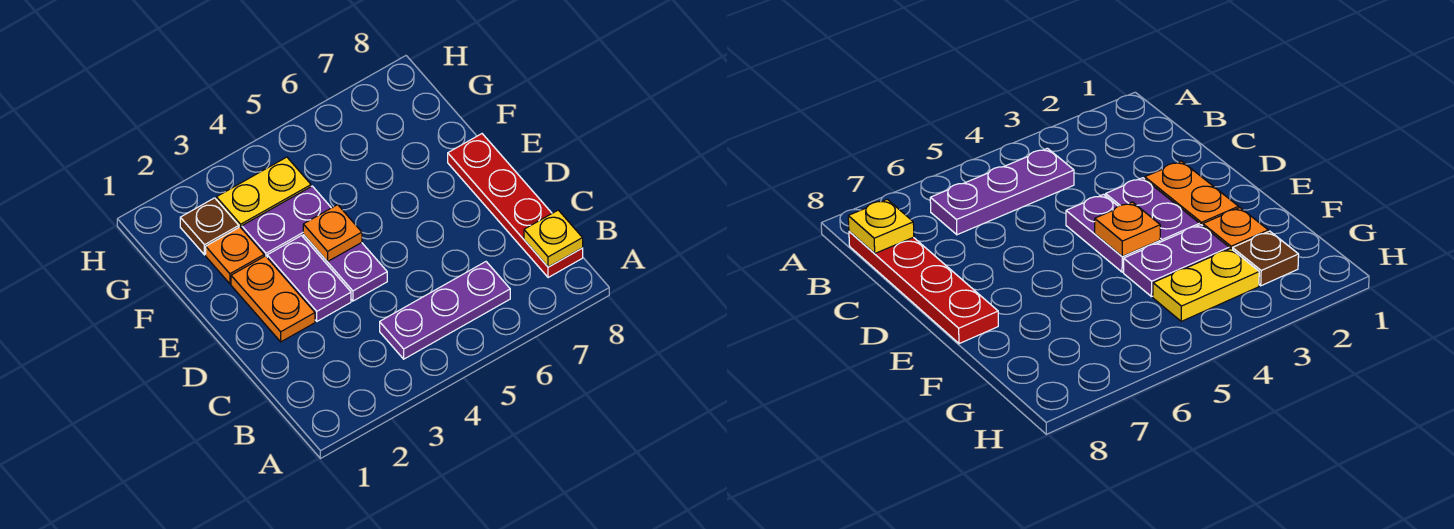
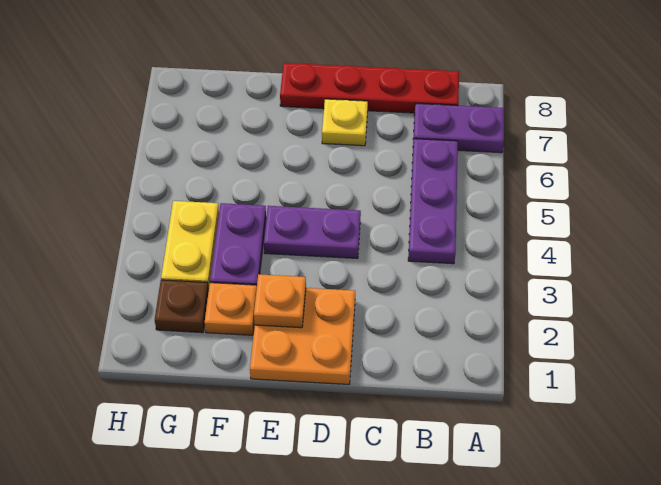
yellow plate B8 level 2 -> yellow plate D7 level 1
orange plate D2:E2 level 1 -> orange plate D1:E2 level 1
purple plate D3:E3 level 1 -> purple plate A7:B7 level 1
orange plate E4 level 2 -> orange plate E2 level 2

